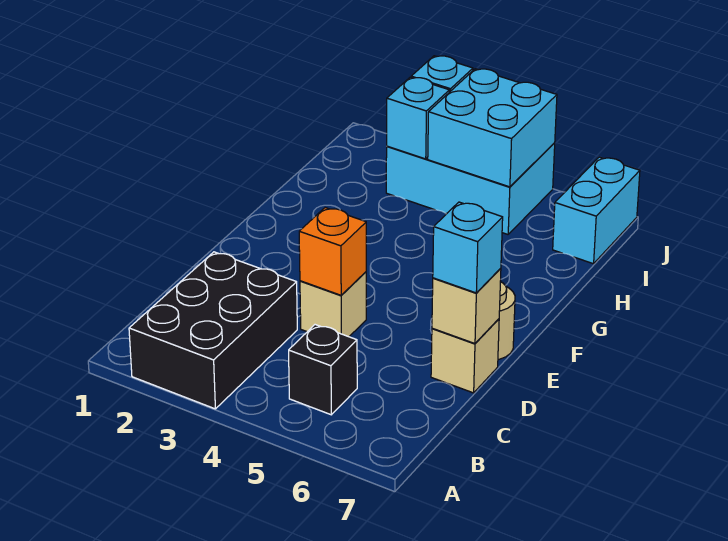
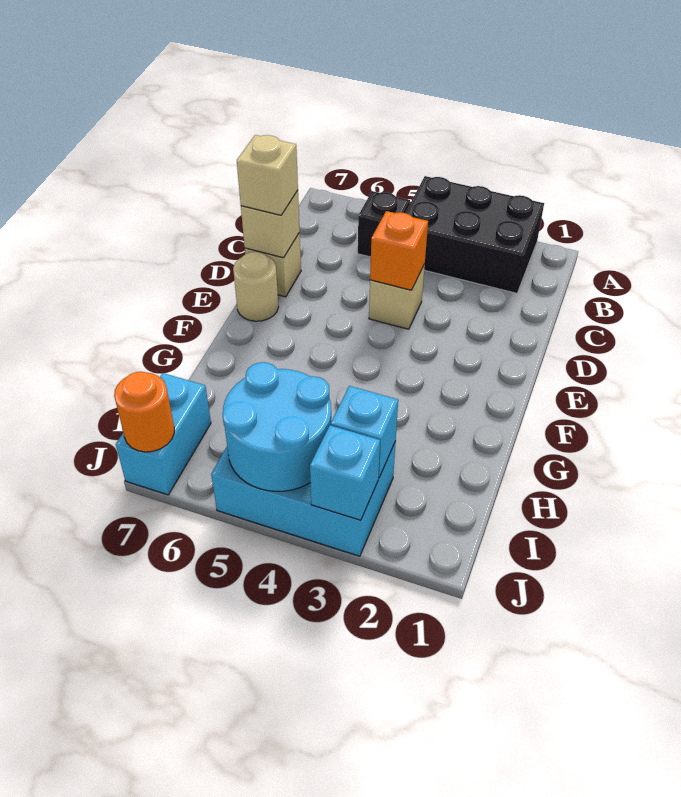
black brick A2:C3 level 1 -> black brick A2:B4 level 1
cyan brick D7 level 3 -> tan brick D7 level 3
cyan brick I4:J5 level 2 -> cyan round brick I4:J5 level 2
none -> orange round brick J7 level 2

